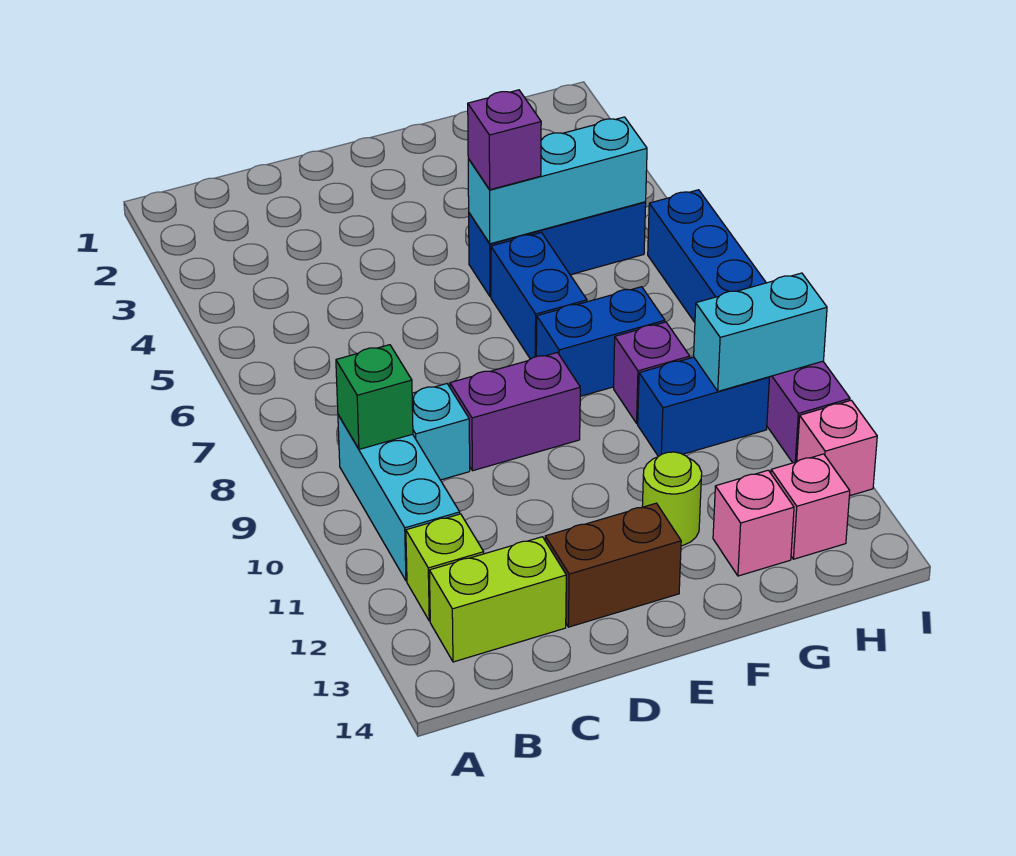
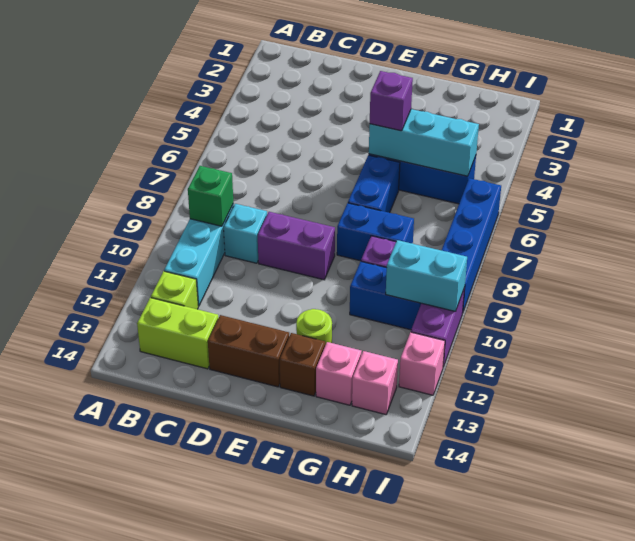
none -> brown brick F13 level 1

